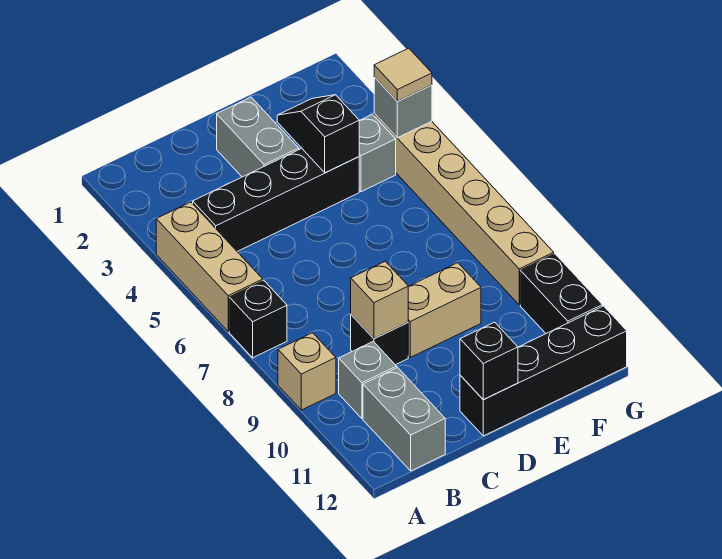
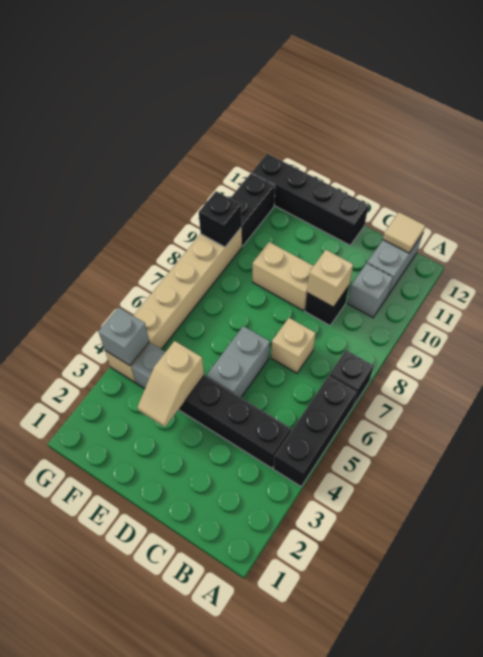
tan brick A4:A6 level 1 -> black brick A4:A6 level 1
tan brick A9 level 1 -> tan brick C7 level 1
grey brick D2:D3 level 1 -> grey brick D5:D6 level 1
black brick D12 level 2 -> black brick G9 level 2
black slope E3:E4 level 2 top 4 -> tan slope E3:E4 level 2 top 4
tan tile G4 level 3 -> tan tile B12 level 2

